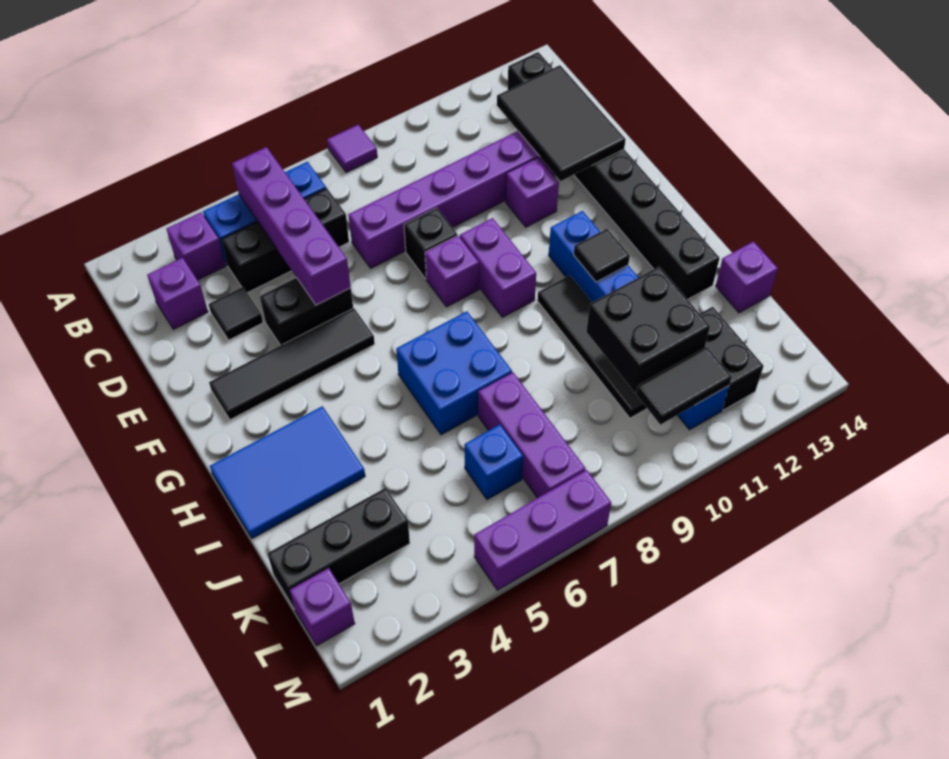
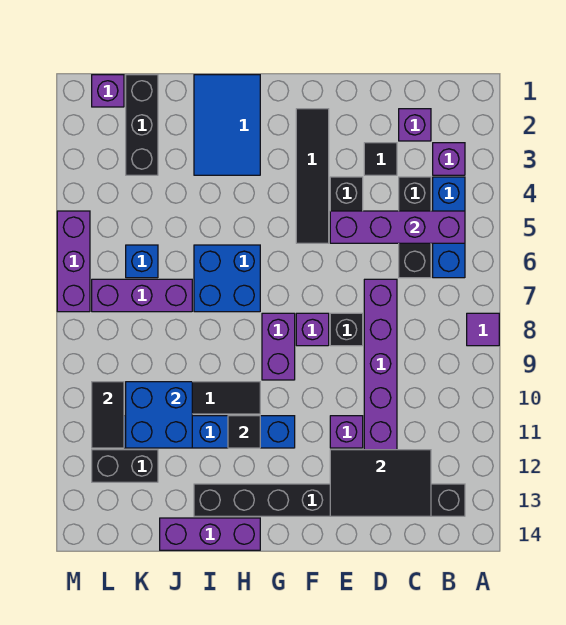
purple brick F9:G9 level 1 -> purple brick G8:G9 level 1
black brick J10:K11 level 2 -> blue brick J10:K11 level 2
purple brick J14 level 1 -> purple brick H14:J14 level 1

